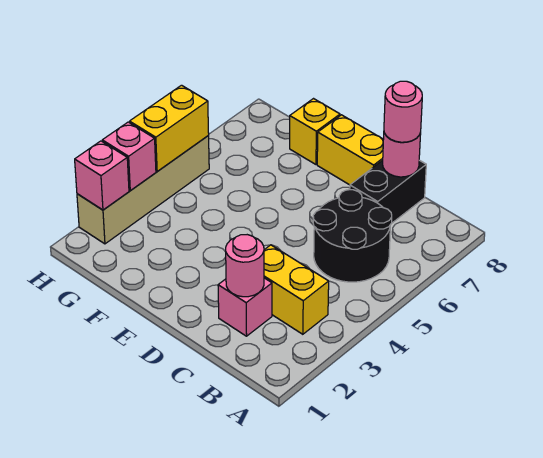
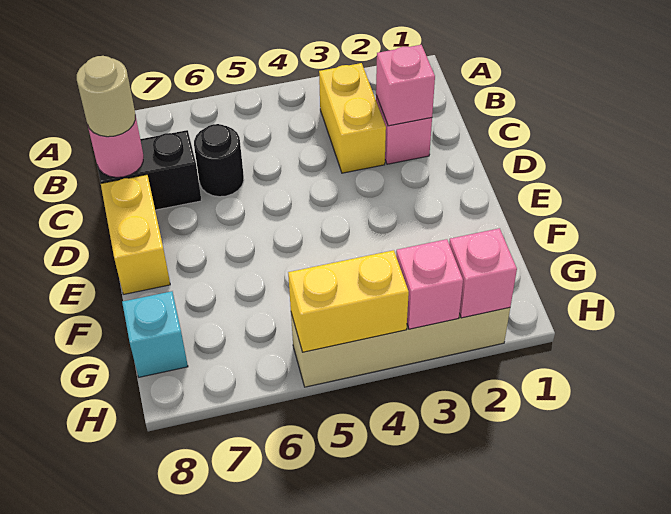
black round brick B5:C6 level 1 -> black round brick C6 level 1
pink round brick C2 level 2 -> pink brick C2 level 2
pink round brick C8 level 3 -> tan round brick C8 level 3
yellow brick F8 level 1 -> none
none -> cyan brick G8 level 1

